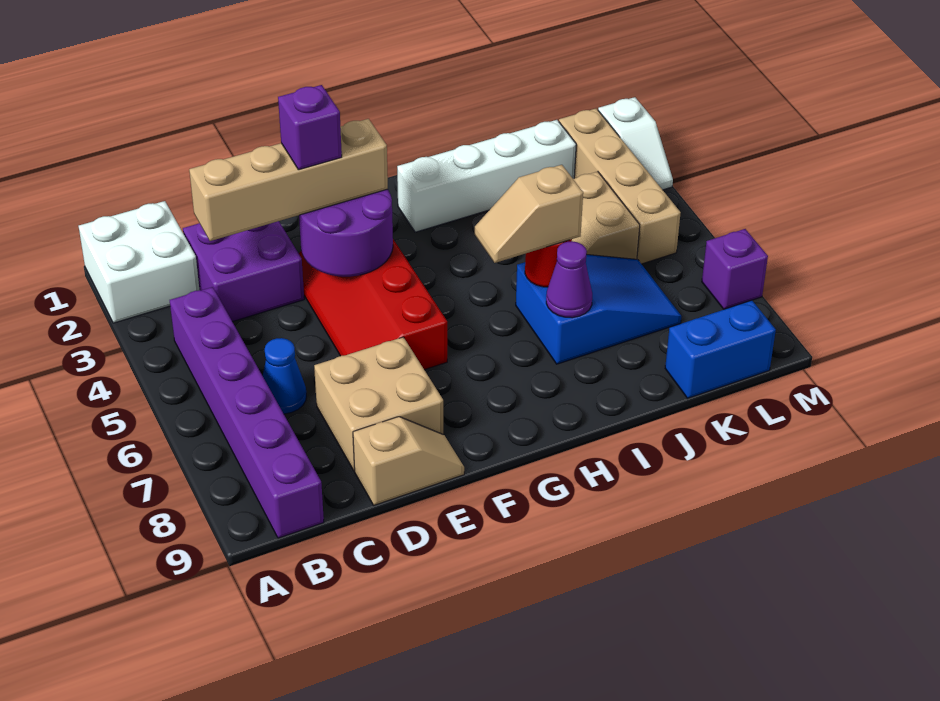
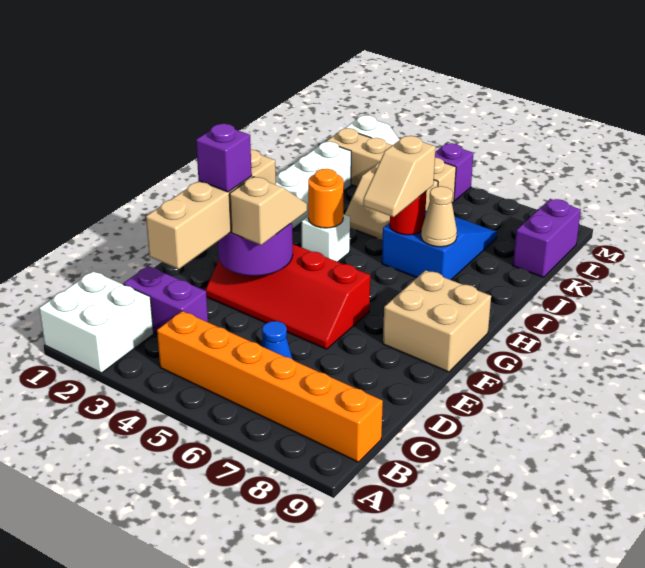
purple brick B4:B9 level 1 -> orange brick B4:B9 level 1
purple brick C2:D3 level 1 -> purple brick C2:C3 level 1
tan brick D7:E8 level 1 -> tan brick F8:G9 level 1
tan slope D9:E9 level 1 top D -> tan slope E4:F4 level 3 top E
none -> white brick H4 level 1
none -> orange round brick H4 level 2
purple cone I7 level 2 -> tan cone I7 level 2
blue brick K9:L9 level 1 -> purple brick K9:L9 level 1
purple brick M7 level 1 -> purple brick M5 level 1

